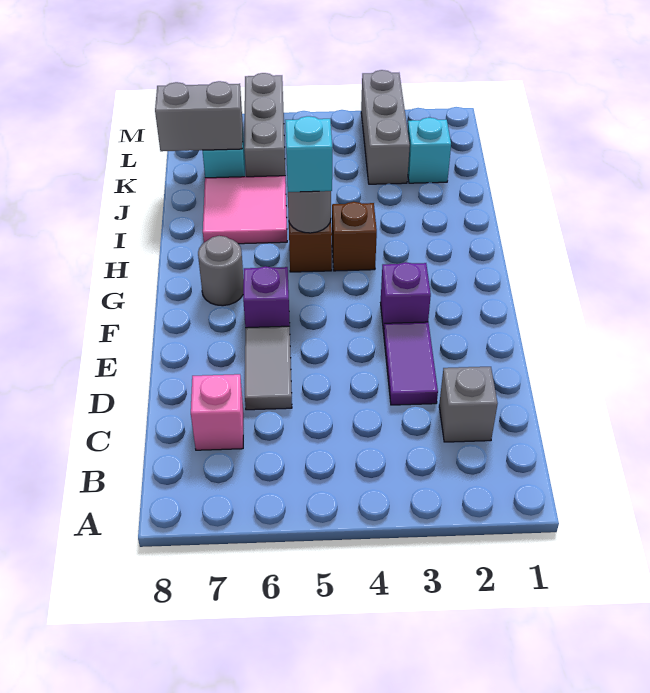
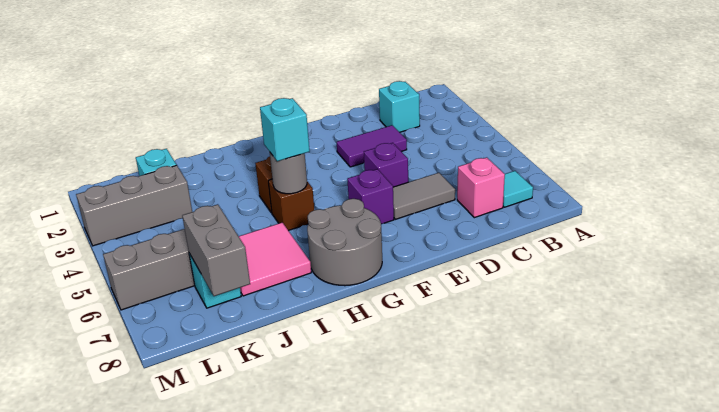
none -> cyan tile B7 level 1
grey brick C2 level 1 -> cyan brick C2 level 1
purple brick F3 level 1 -> purple brick E5 level 1
grey round brick G7 level 1 -> grey round brick G7:H8 level 1

